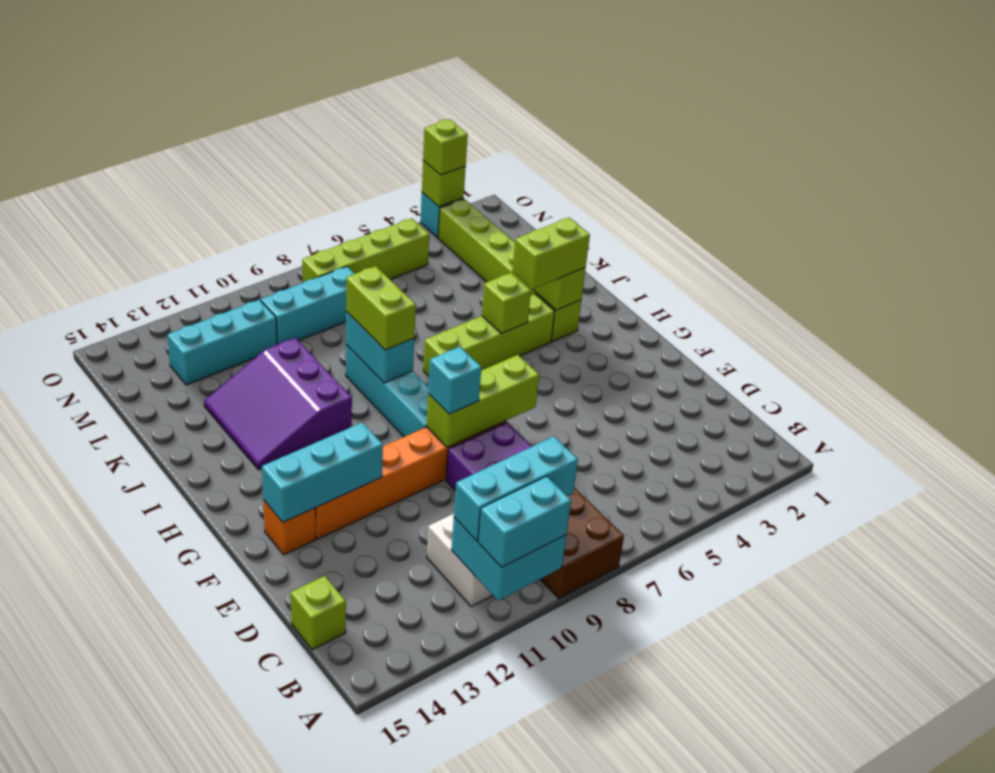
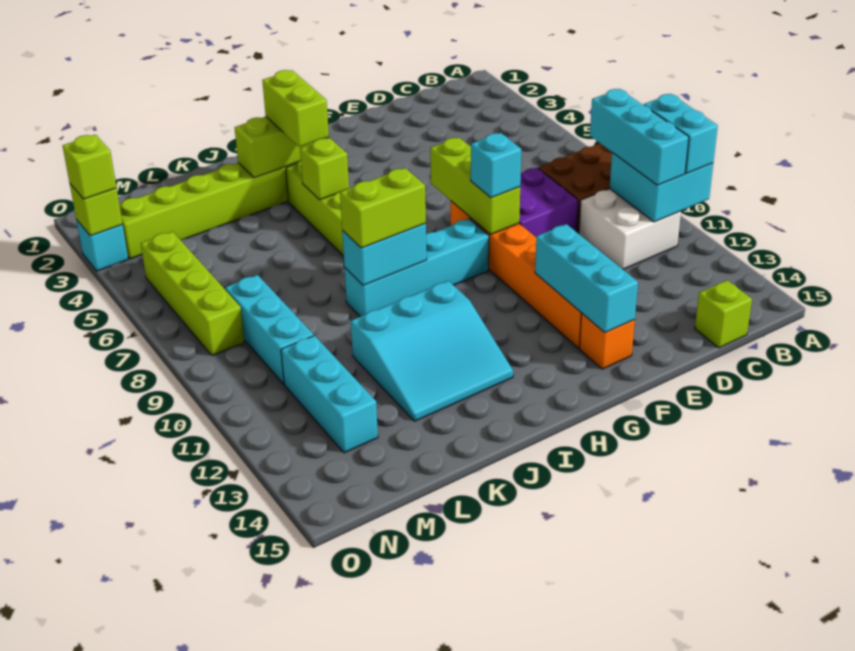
purple slope I11:K13 level 1 top 11 -> cyan slope I11:K13 level 1 top 11

